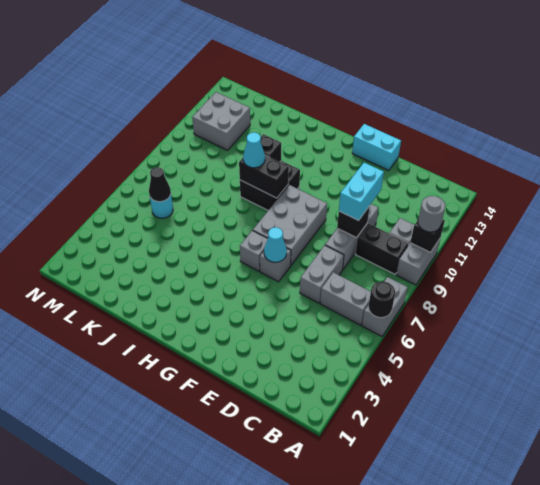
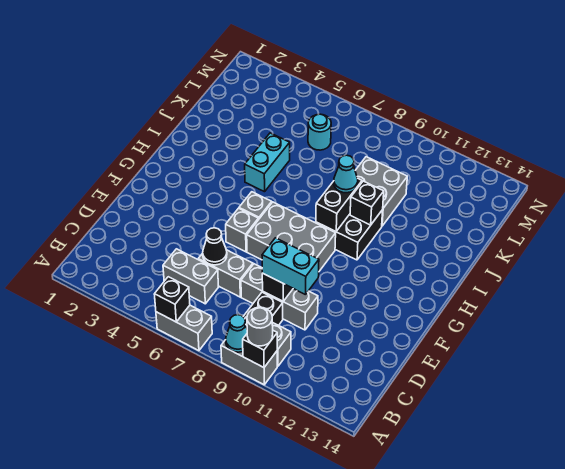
black round brick A6 level 2 -> black brick A6 level 2
grey brick B6:C6 level 1 -> grey brick C5:C6 level 1
cyan brick E14:F14 level 1 -> cyan brick I5:J5 level 1
cyan cone F6 level 2 -> cyan cone A9 level 2
black cone L6 level 2 -> black cone D6 level 2
grey brick L11:M12 level 1 -> grey brick J9:K10 level 1

